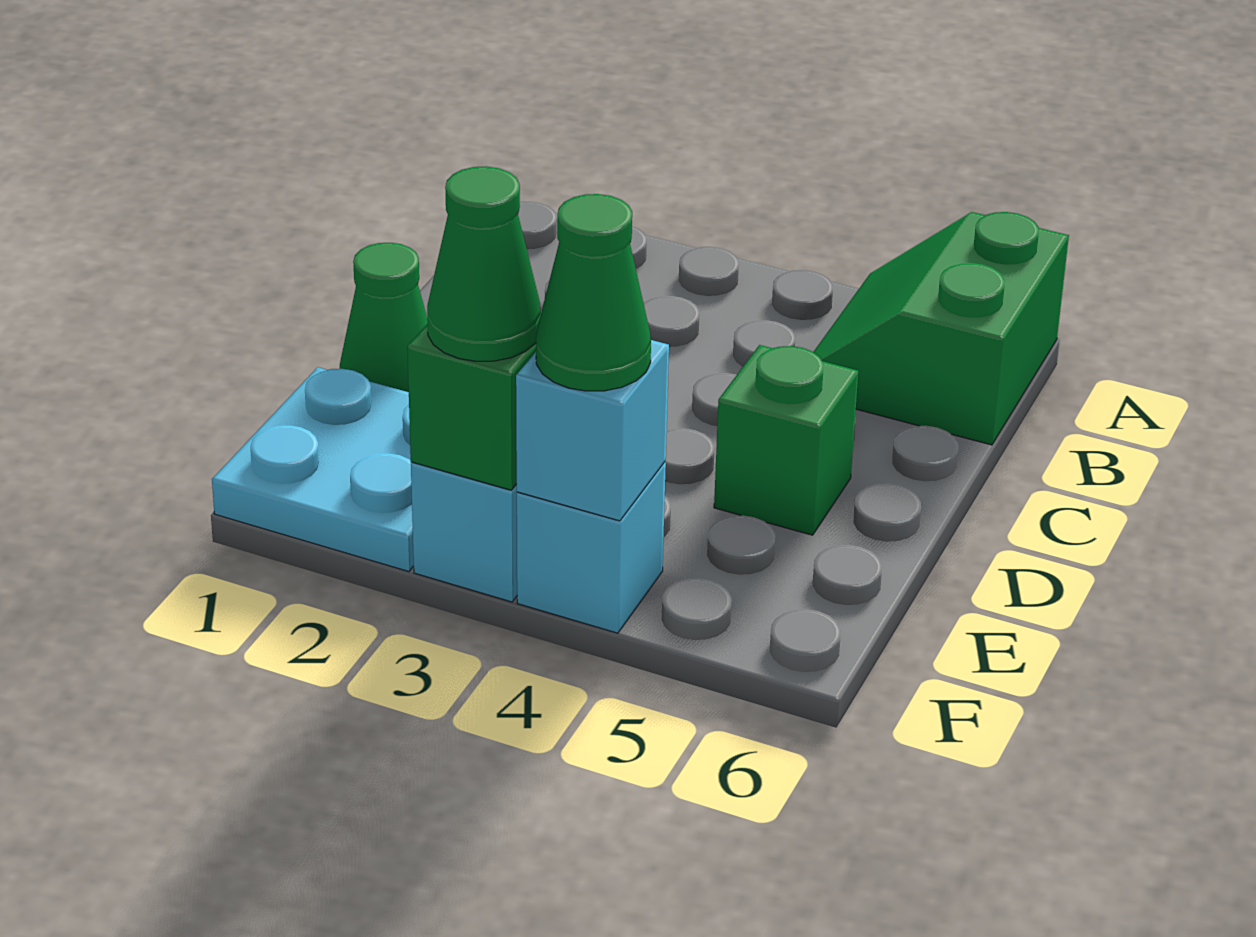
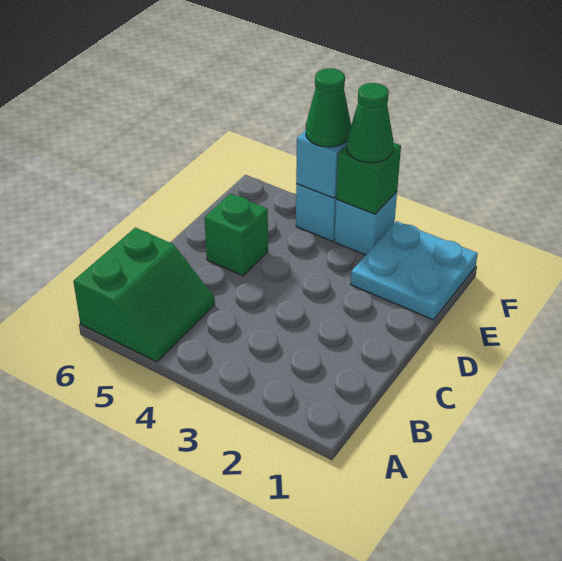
green cone D1 level 1 -> none

